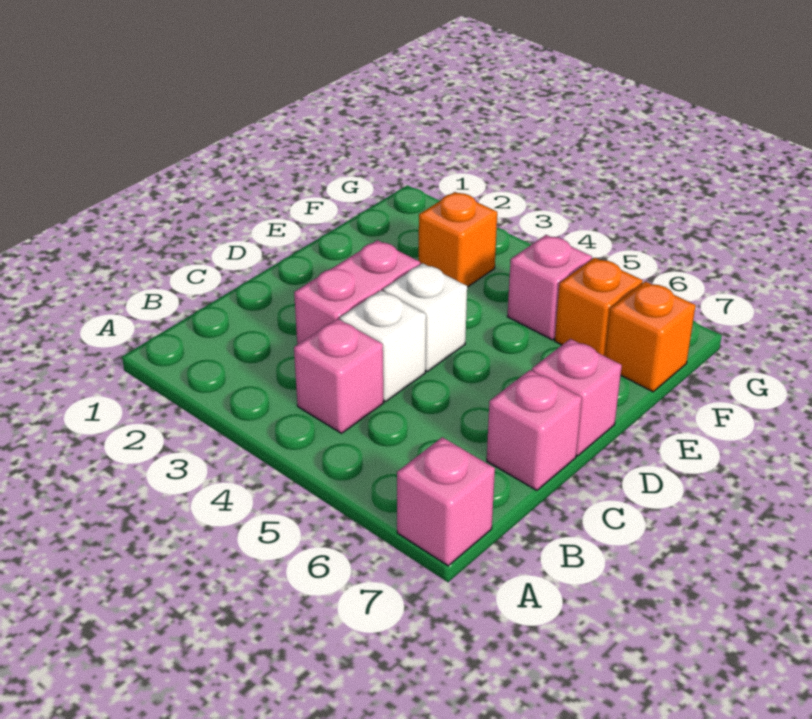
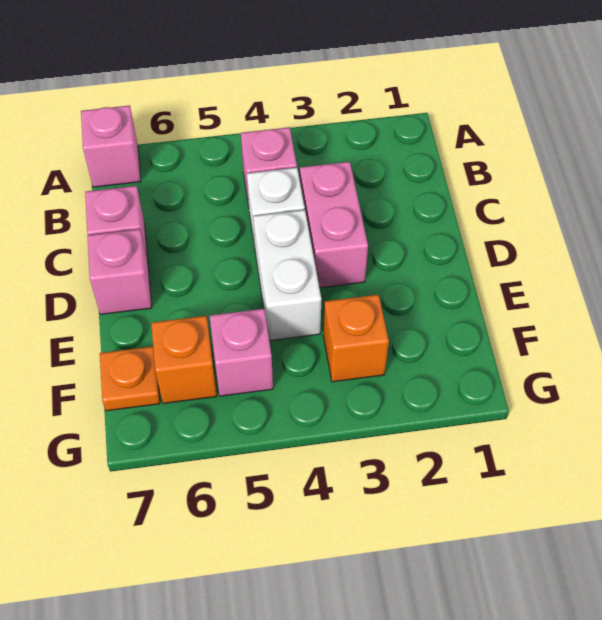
white brick D4 level 1 -> white brick D4:E4 level 1
orange brick F7 level 1 -> orange plate F7 level 1

